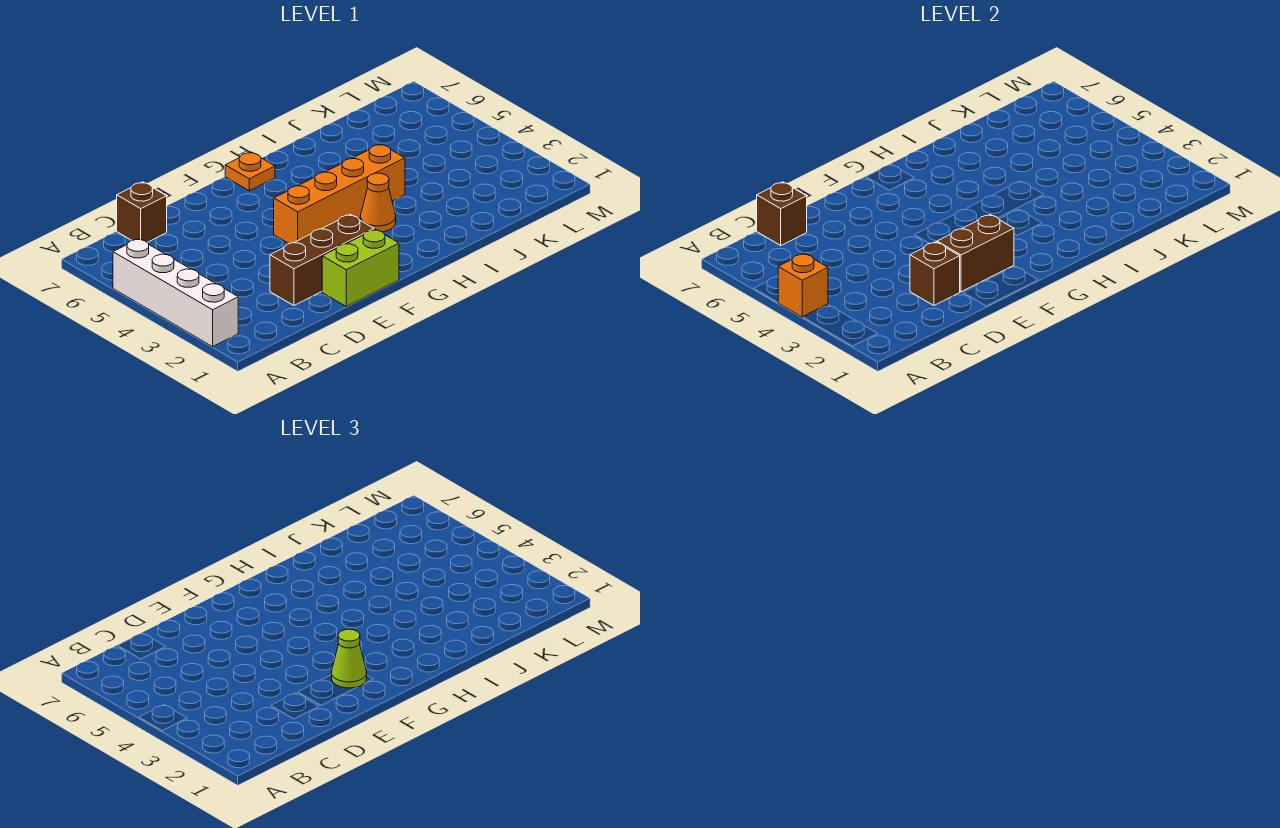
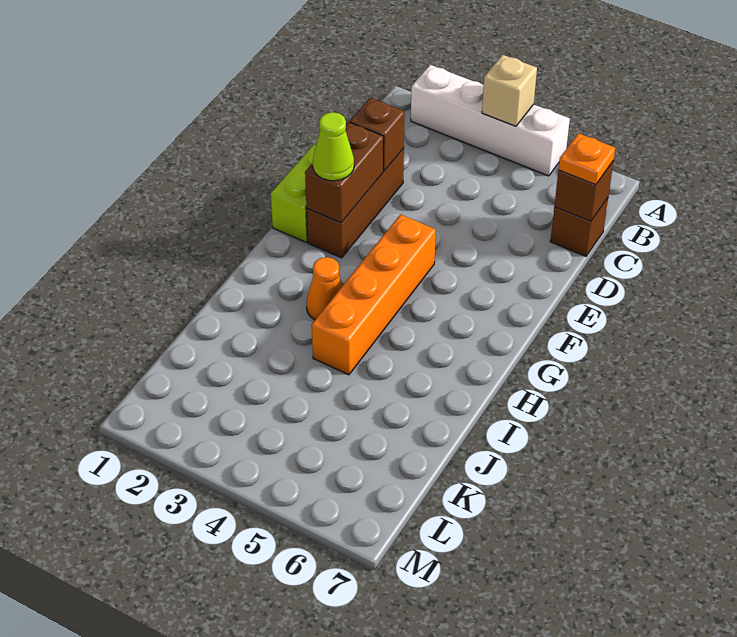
orange brick A4 level 2 -> tan brick A4 level 2
orange plate G7 level 1 -> orange plate C7 level 3

